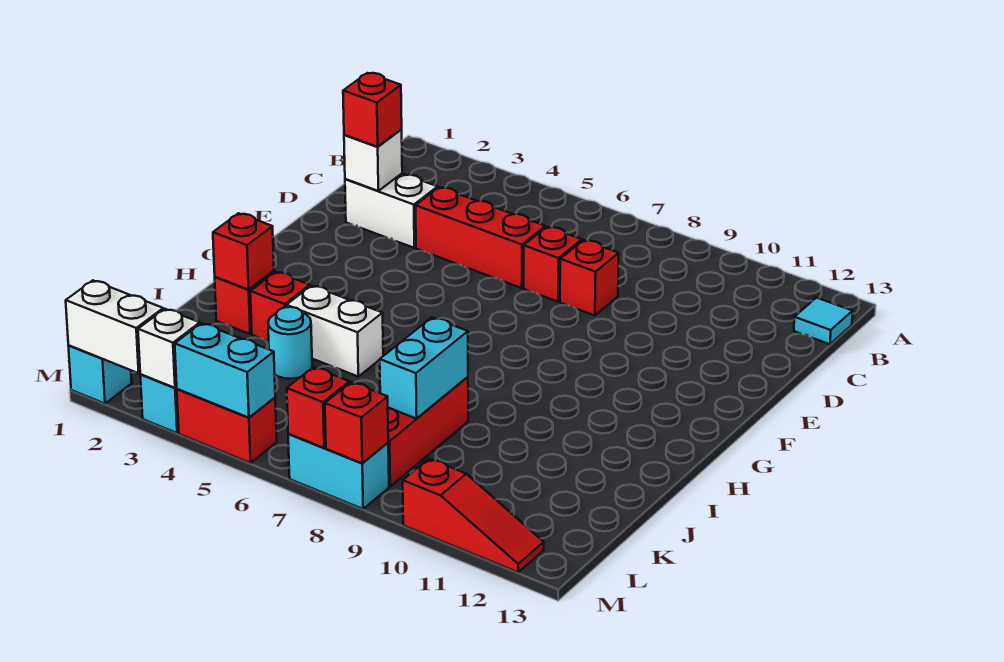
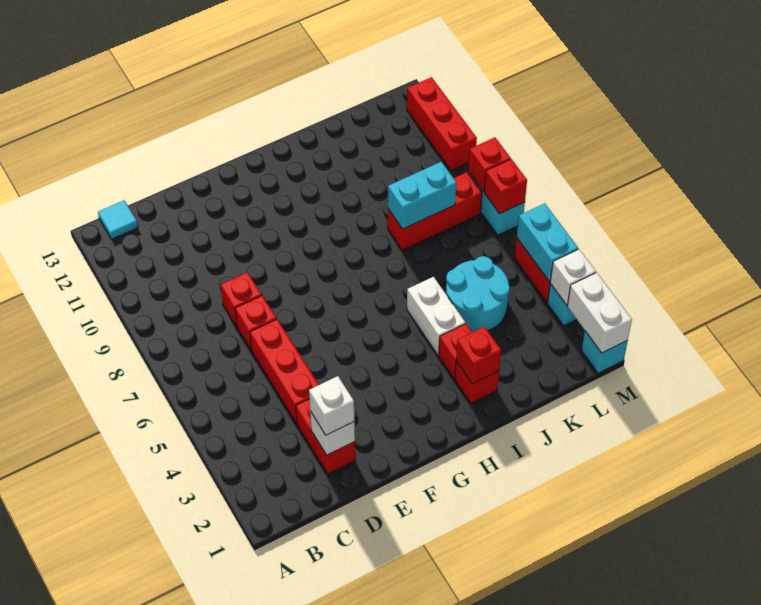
white brick D2:D3 level 1 -> red brick D2:D3 level 1
red brick D2 level 3 -> white brick D2 level 3
cyan round brick J4 level 1 -> cyan round brick J4:K5 level 1
red slope M10:M12 level 1 top 10 -> red brick M10:M12 level 1

